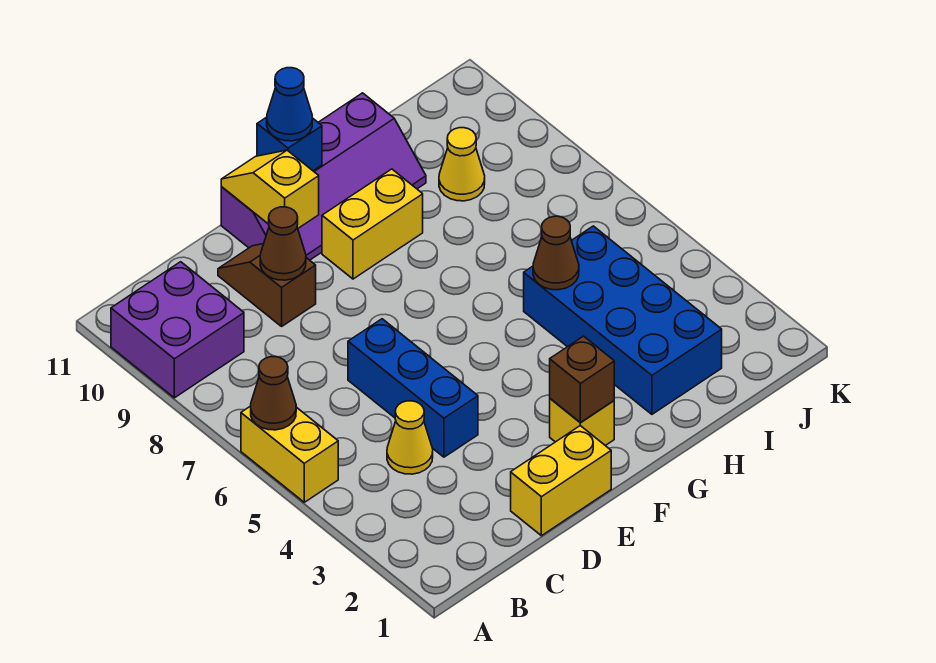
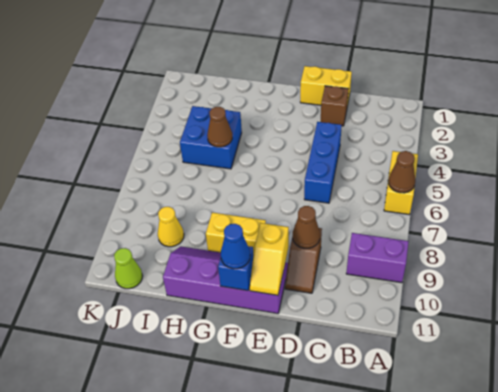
purple brick A9:B10 level 1 -> purple brick A9:B9 level 1
yellow cone C4 level 1 -> none
yellow brick F2 level 1 -> none
brown brick F2 level 2 -> brown brick D2 level 1
blue brick H2:I5 level 1 -> blue brick H4:I5 level 1
none -> lime cone J11 level 1

